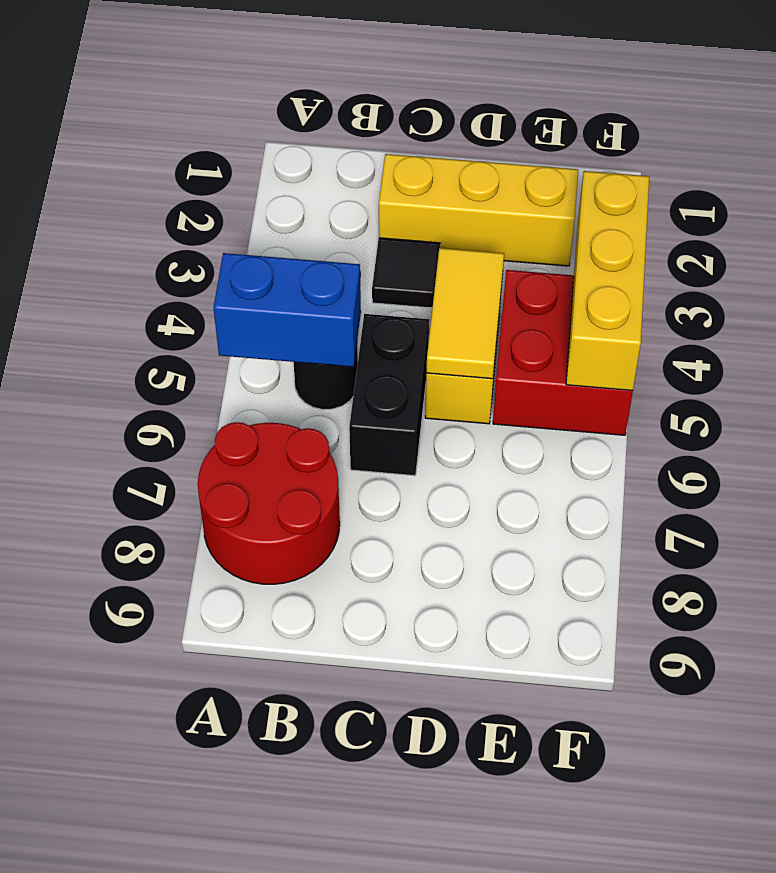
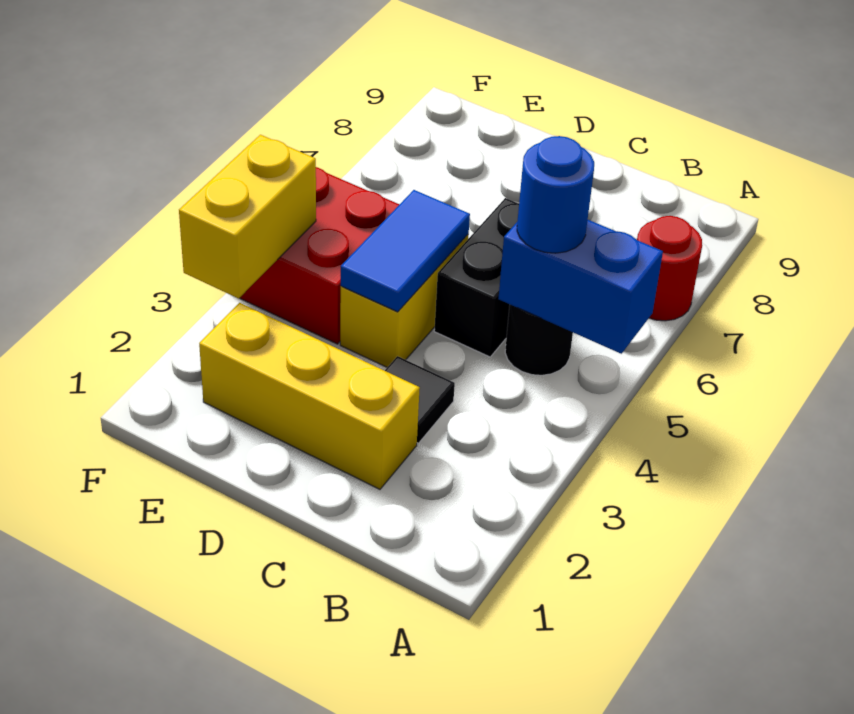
red round brick A7:B8 level 1 -> red round brick A7 level 1
none -> blue round brick B5 level 3
yellow tile D4:D5 level 2 -> blue tile D4:D5 level 2
yellow brick F3:F5 level 2 -> yellow brick F3:F4 level 2

